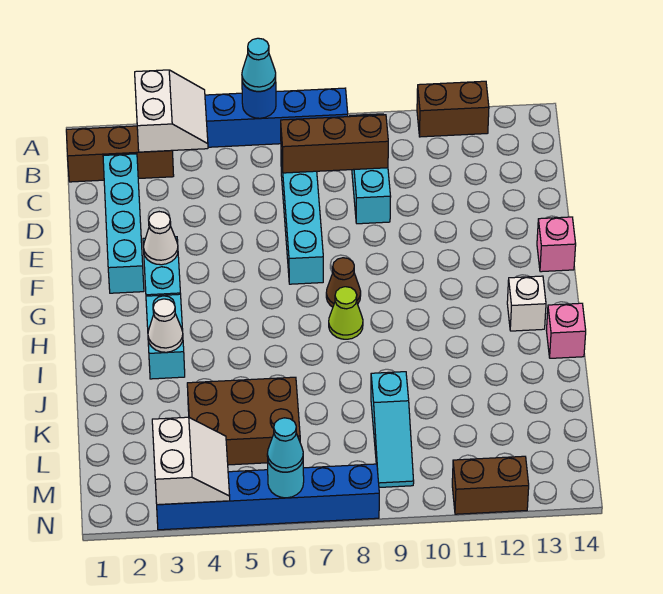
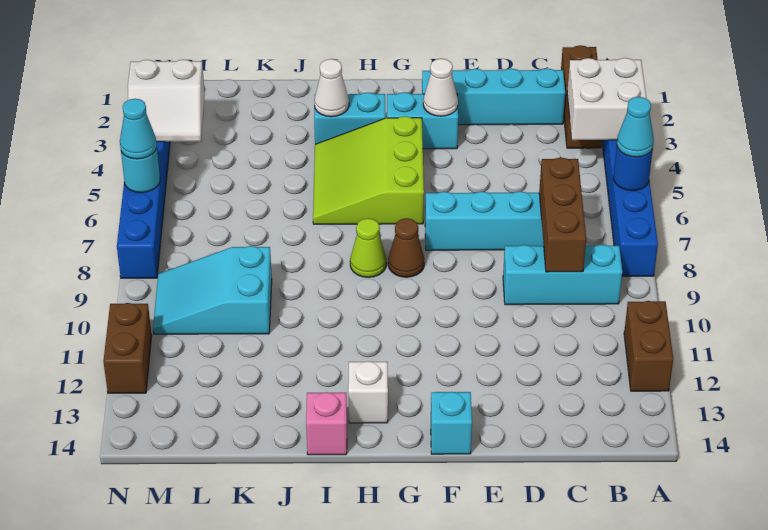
white slope A3:B4 level 2 top 3 -> white brick A3:B4 level 2
pink brick F14 level 1 -> cyan brick F14 level 1
none -> lime slope G4:I6 level 1 top G
brown brick K4:L6 level 1 -> none
cyan slope K9:M9 level 1 top K -> cyan slope K9:M10 level 1 top K

